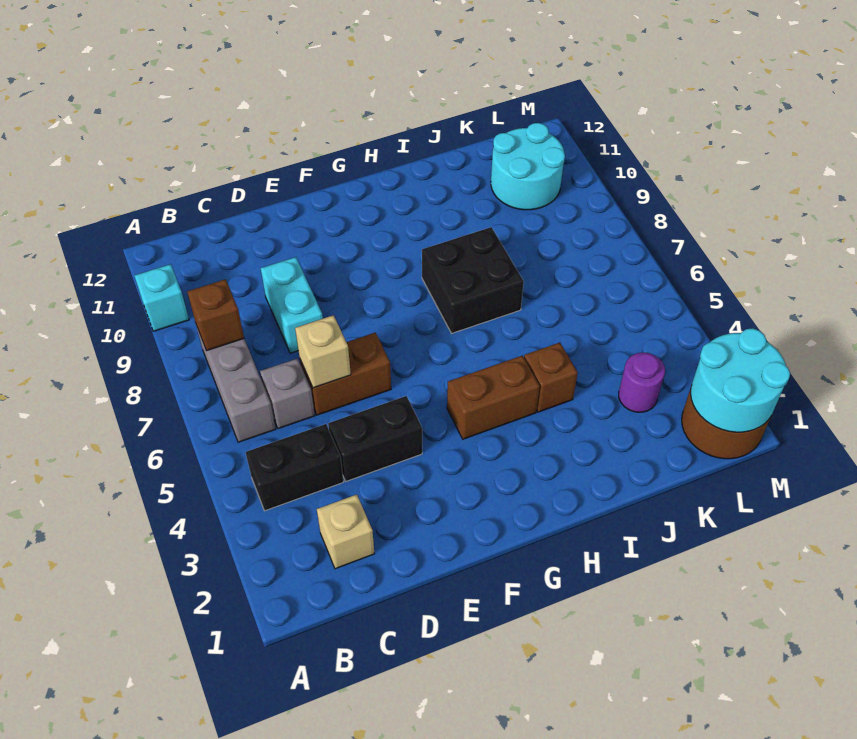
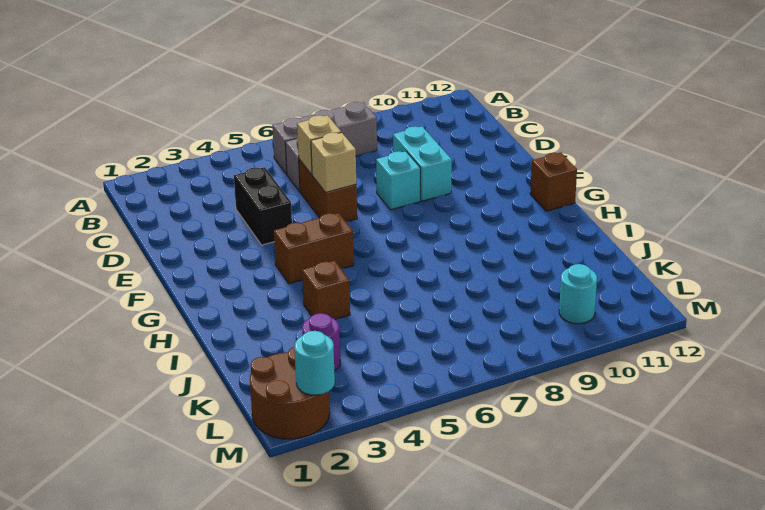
cyan brick A10 level 1 -> cyan brick E8 level 1
black brick B4:C4 level 1 -> none
brown brick B8 level 2 -> brown brick G12 level 1
tan brick C2 level 1 -> tan brick E6 level 2
cyan brick D8:D9 level 1 -> cyan brick D9:E9 level 1
brown brick G4:H4 level 1 -> brown brick G4:G5 level 1
black brick H7:I8 level 1 -> none
cyan round brick K10:L11 level 1 -> cyan round brick L10 level 1
cyan round brick L1:M2 level 2 -> cyan round brick M2 level 2

